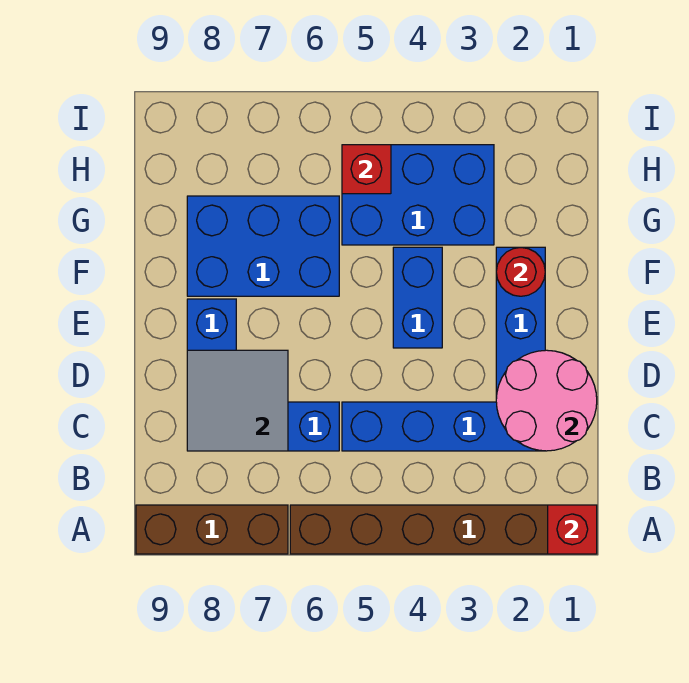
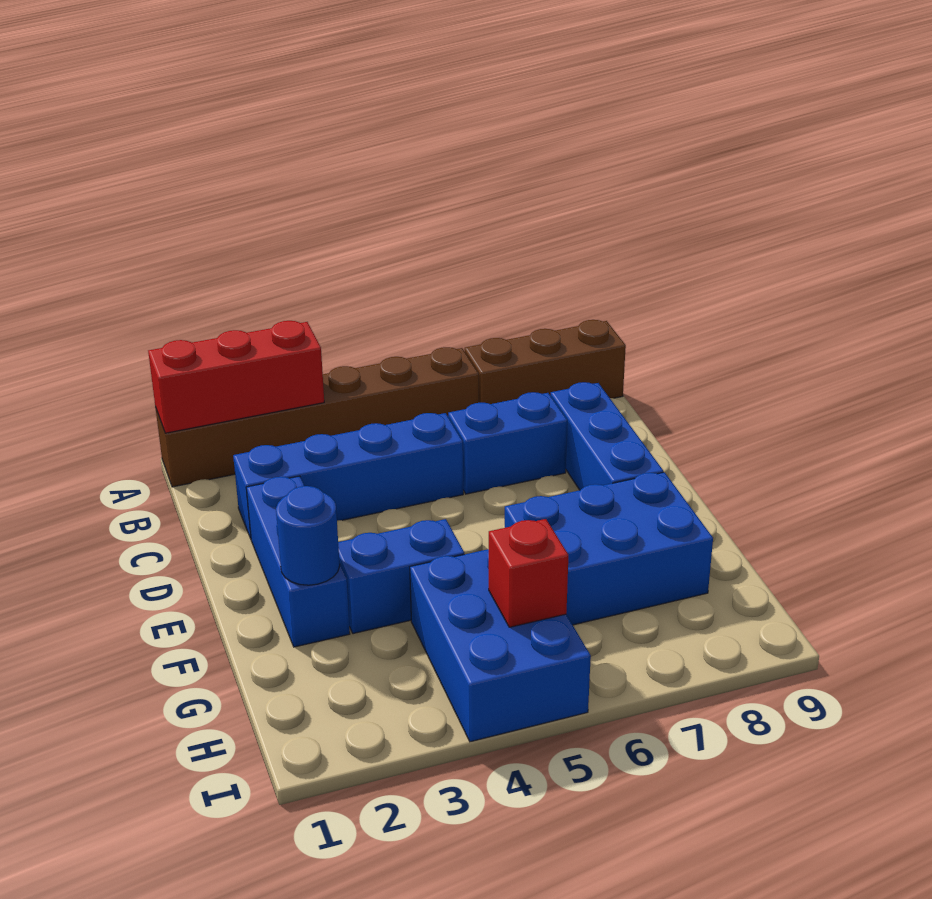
red brick A1 level 2 -> red brick A1:A3 level 2
pink round brick C1:D2 level 2 -> none
grey tile C7:D8 level 2 -> none
blue brick E4:F4 level 1 -> blue brick F3:F4 level 1
red round brick F2 level 2 -> blue round brick F2 level 2
blue brick G3:H5 level 1 -> blue brick G4:I5 level 1

